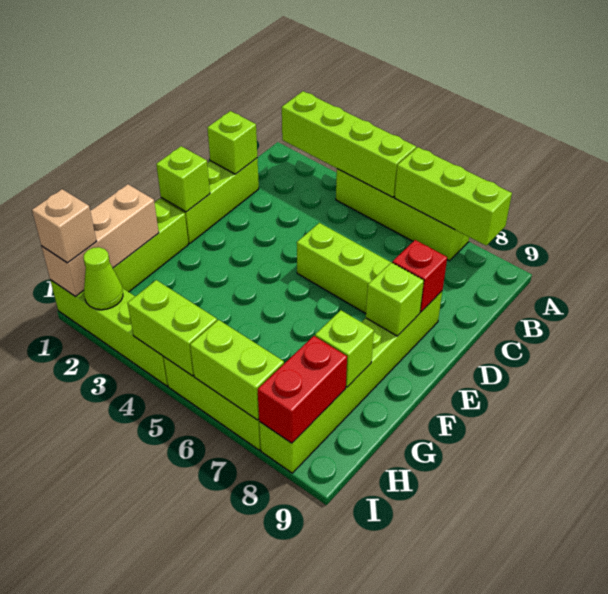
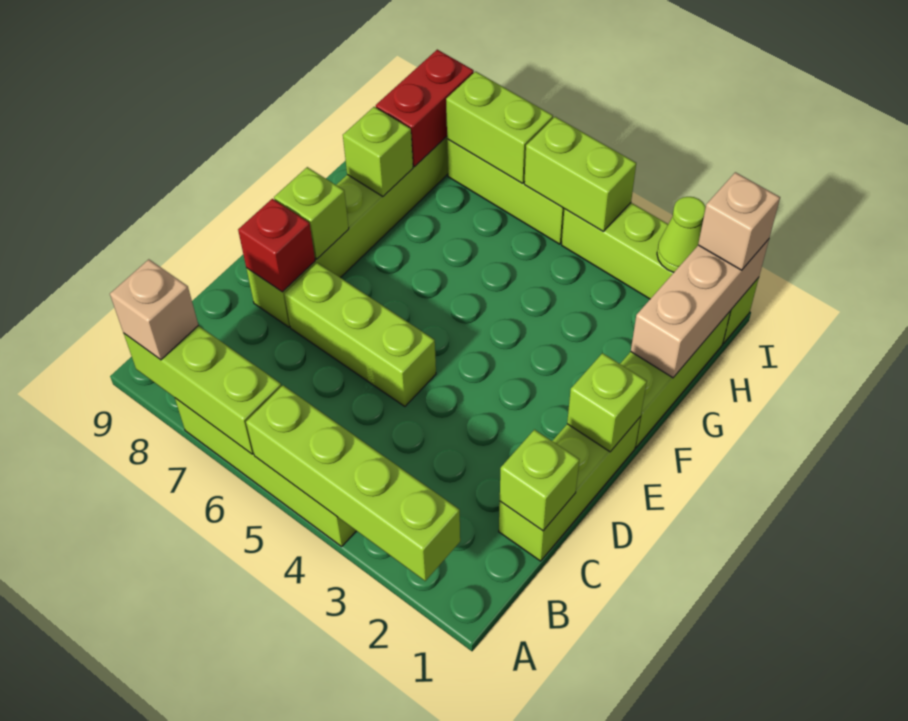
none -> tan brick A8 level 3

